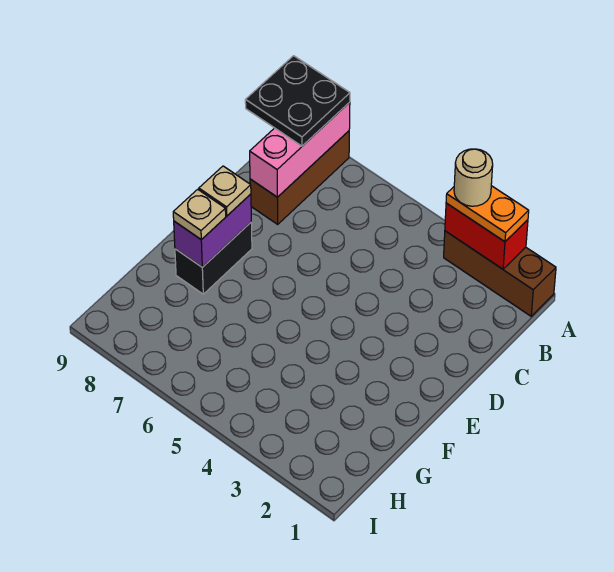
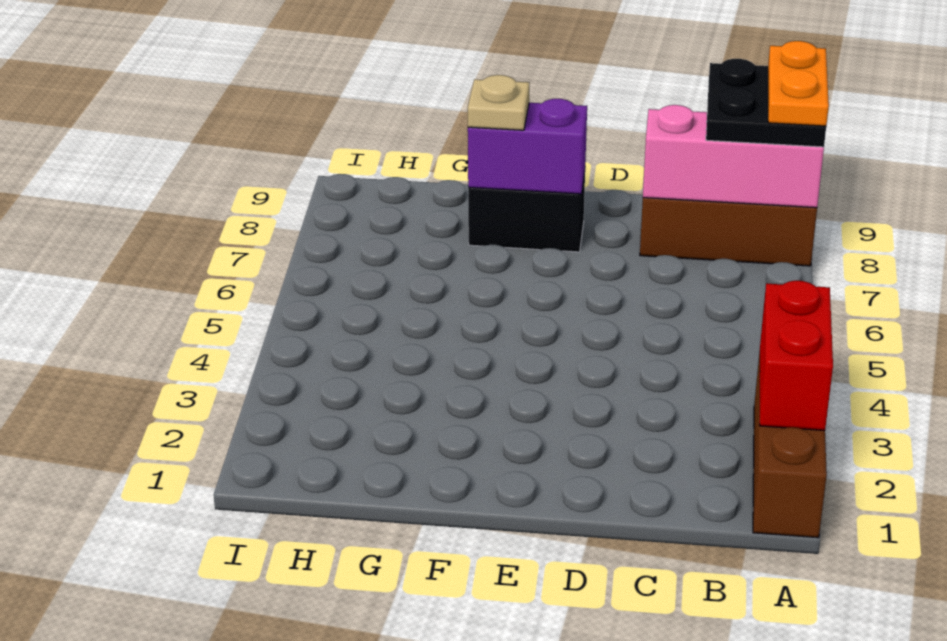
orange plate A2:A3 level 3 -> orange plate A8:A9 level 4
tan round brick A3 level 4 -> none
tan plate E8 level 3 -> none

